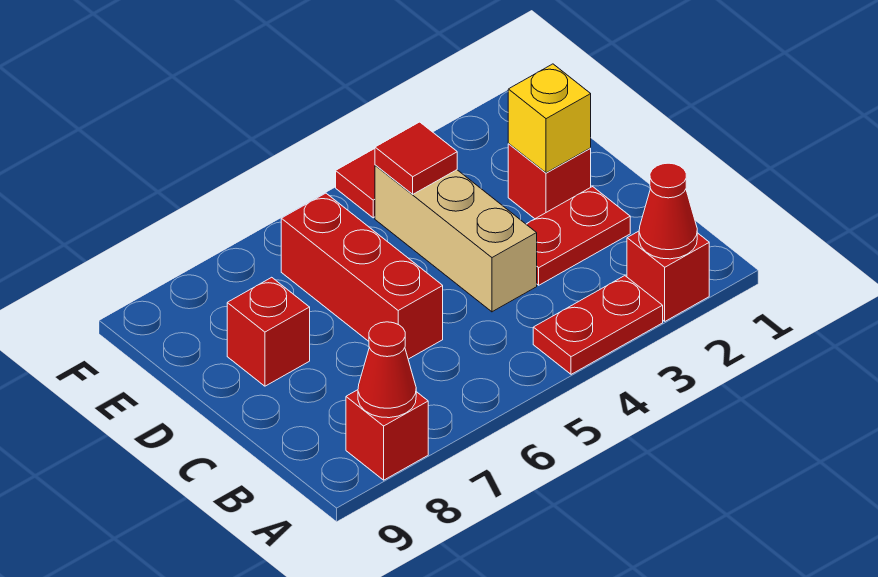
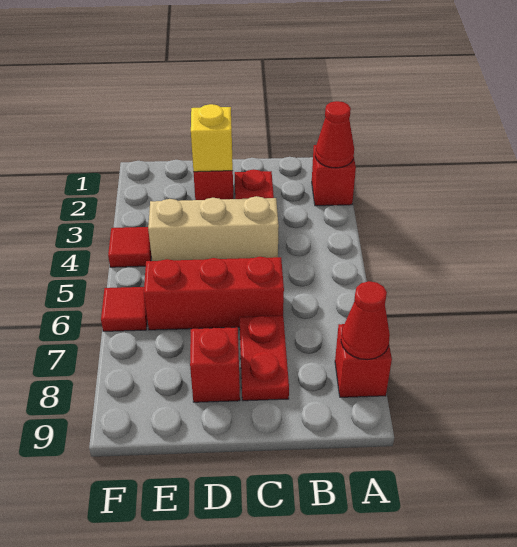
red plate A3:A4 level 1 -> red plate C7:C8 level 1
red tile E4 level 2 -> red tile F6 level 1

